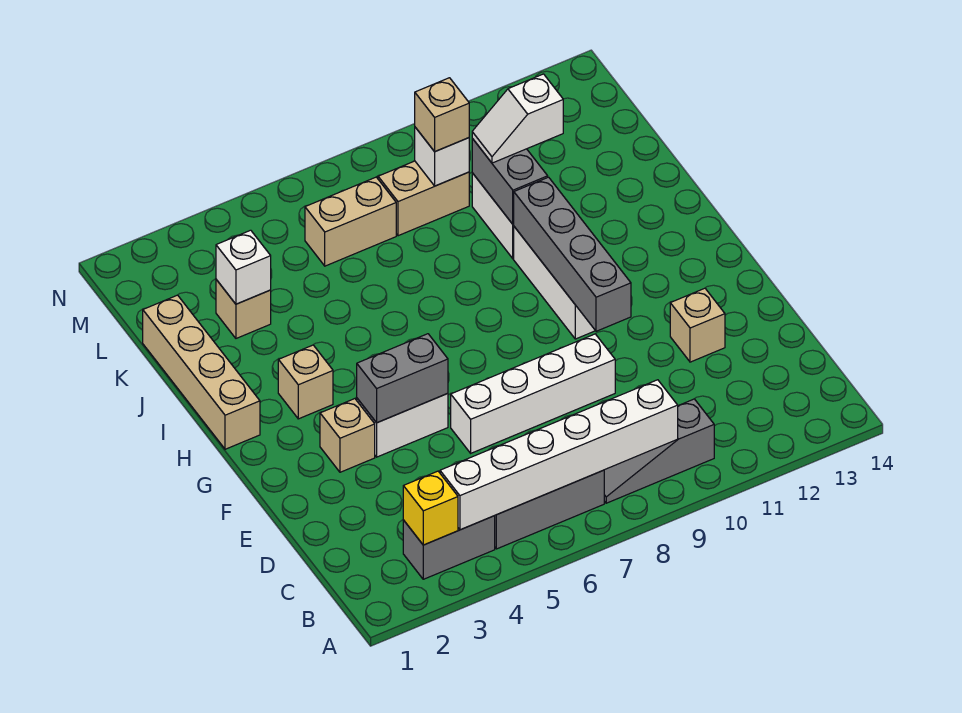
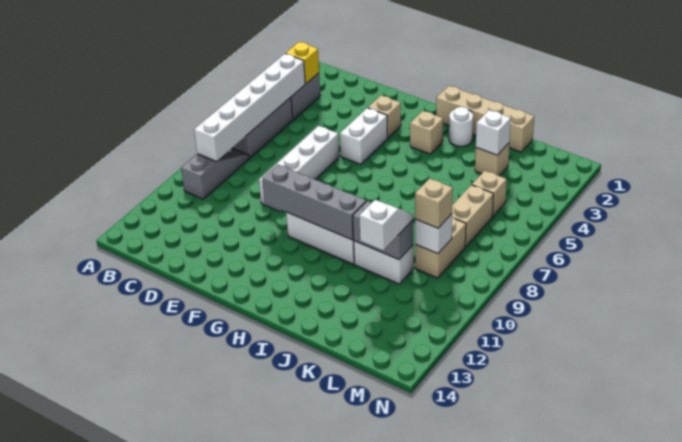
tan brick E12 level 1 -> tan brick L5 level 1
grey brick F4:F5 level 2 -> none
none -> white round brick I2 level 1

